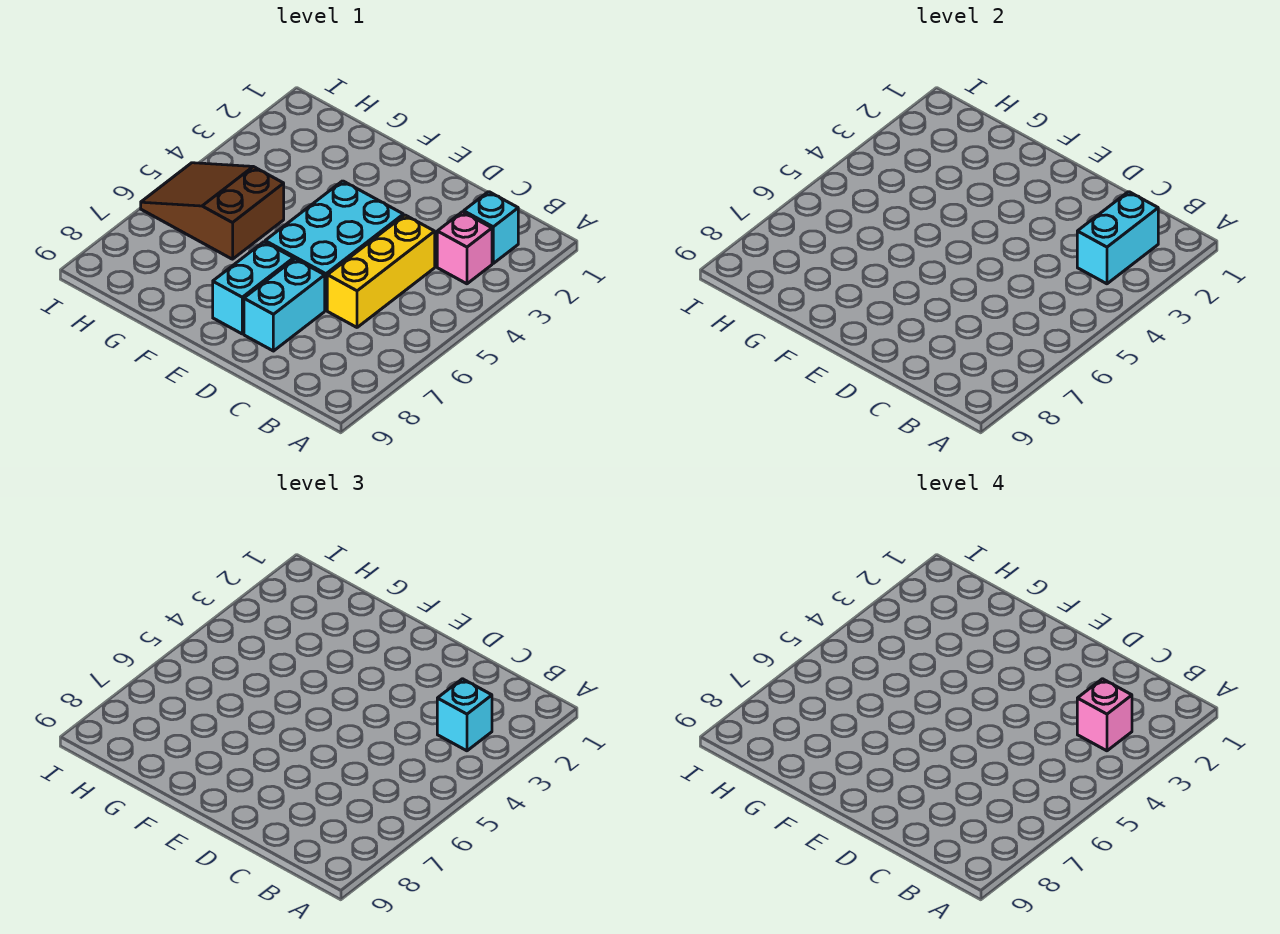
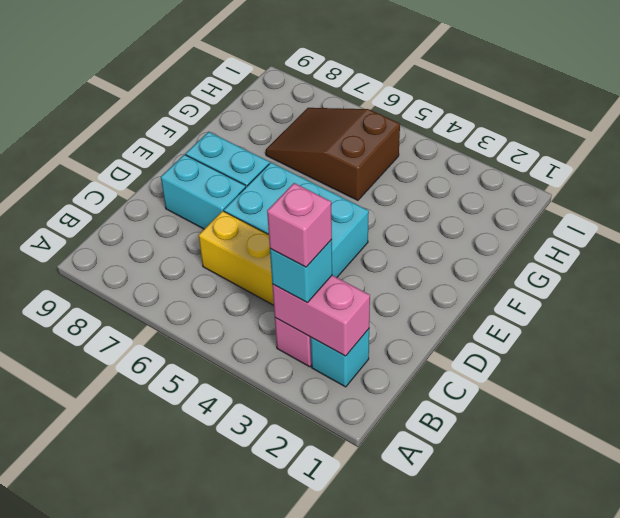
cyan brick B2:B3 level 2 -> pink brick B2:B3 level 2
brown slope G5:I6 level 1 top G -> brown slope G5:H7 level 1 top 5

